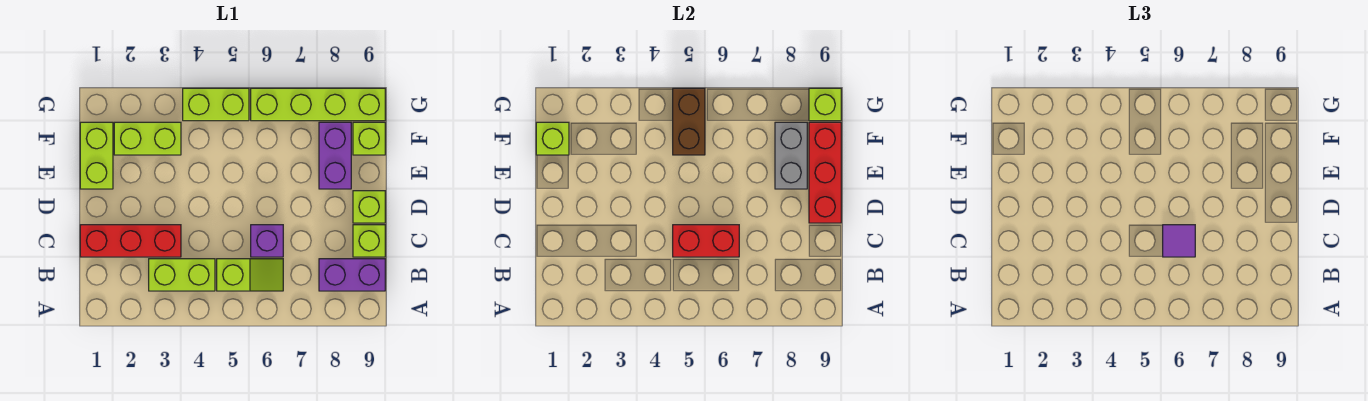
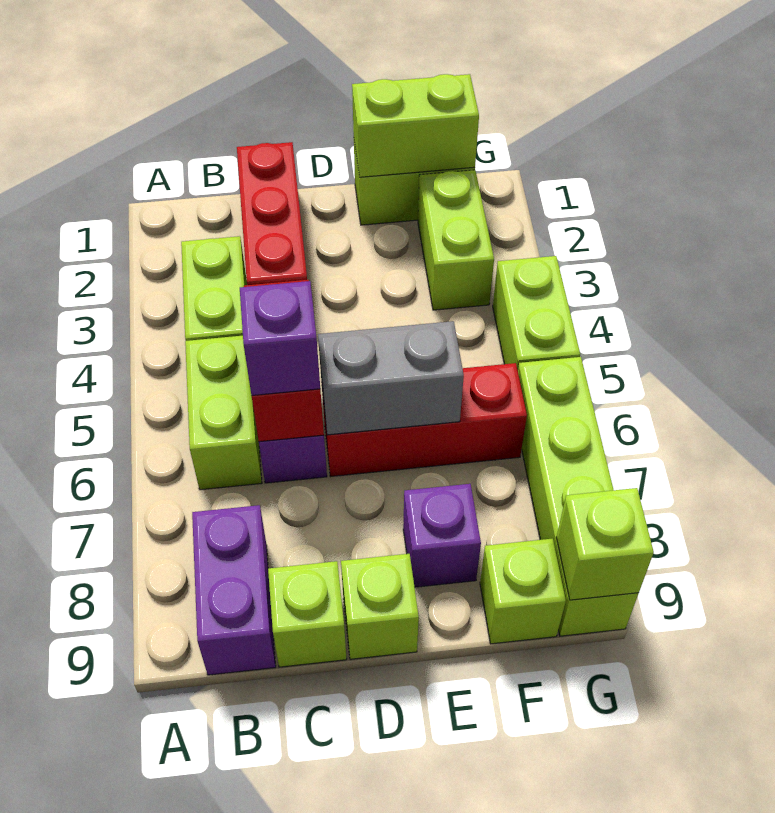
lime slope B5:B6 level 1 top 5 -> lime brick B5:B6 level 1
purple tile C6 level 3 -> purple brick C6 level 3
red brick D9:F9 level 2 -> red brick D6:F6 level 1
purple brick E8:F8 level 1 -> purple brick E8 level 1
grey brick E8:F8 level 2 -> grey brick D6:E6 level 2
lime brick F1 level 2 -> lime brick E1:F1 level 2
brown brick F5:G5 level 2 -> none

